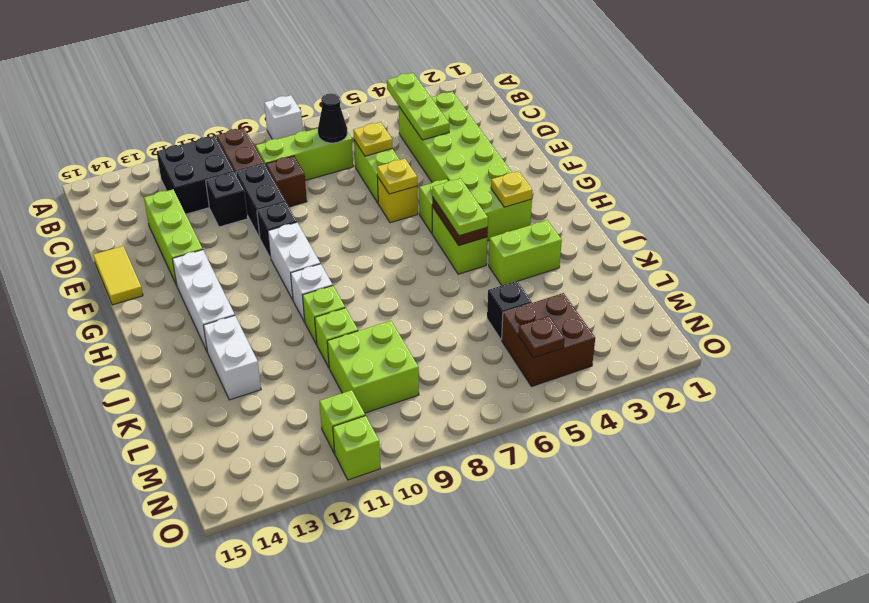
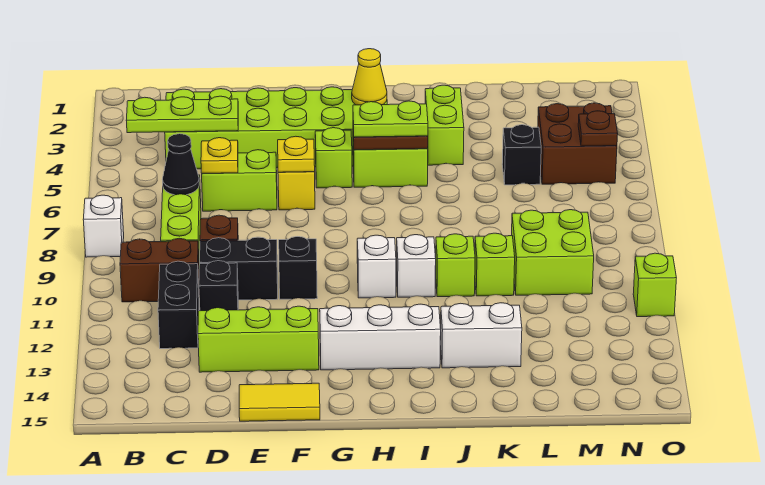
black brick B11:C12 level 1 -> black brick C11:C12 level 1
white brick G10:H10 level 1 -> white brick H10 level 1
yellow plate H3 level 2 -> yellow cone H3 level 2
lime brick N11 level 1 -> none

